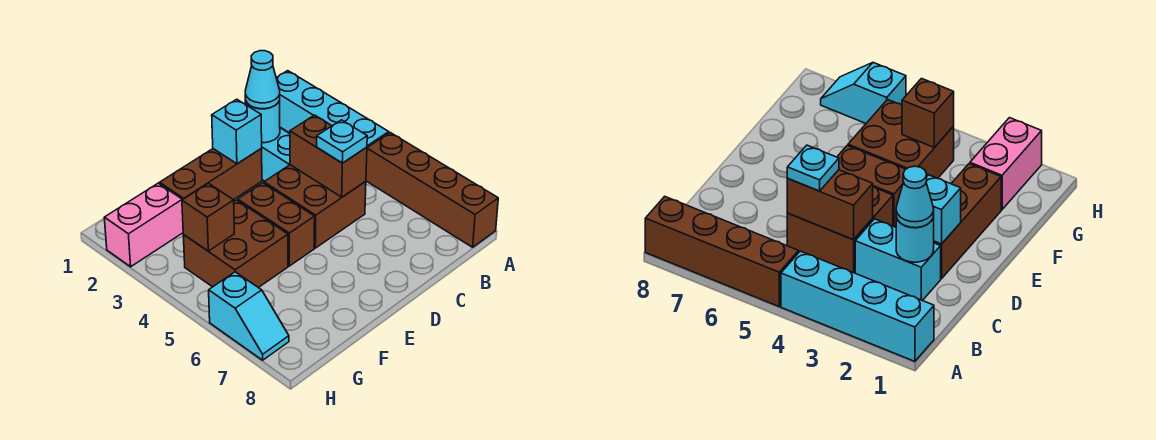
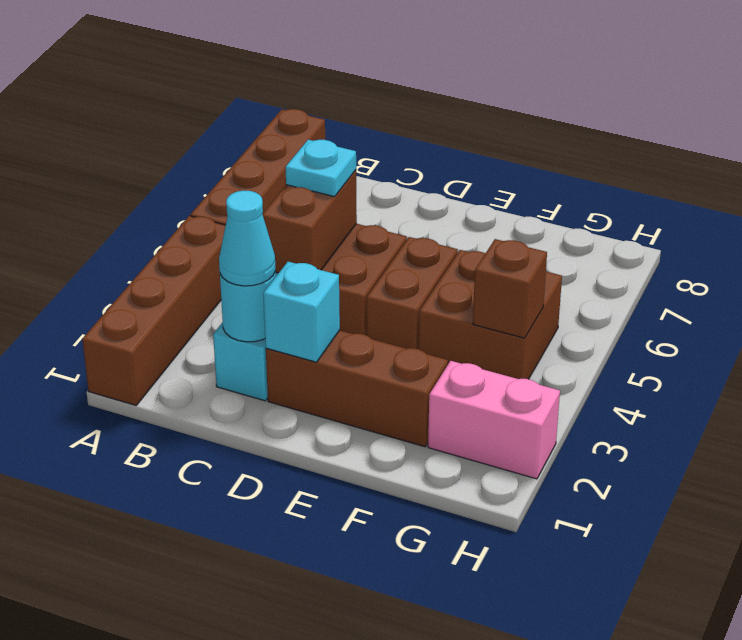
cyan brick A1:A4 level 1 -> brown brick A1:A4 level 1
cyan slope H6:H7 level 1 top 6 -> none

